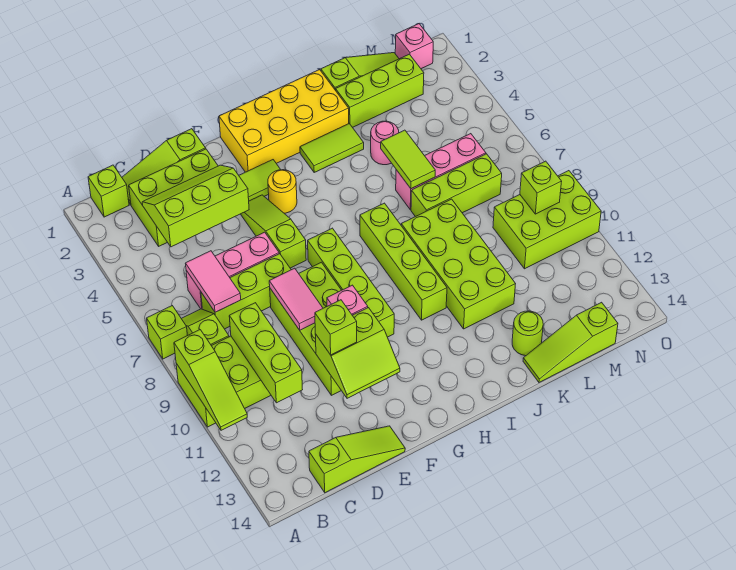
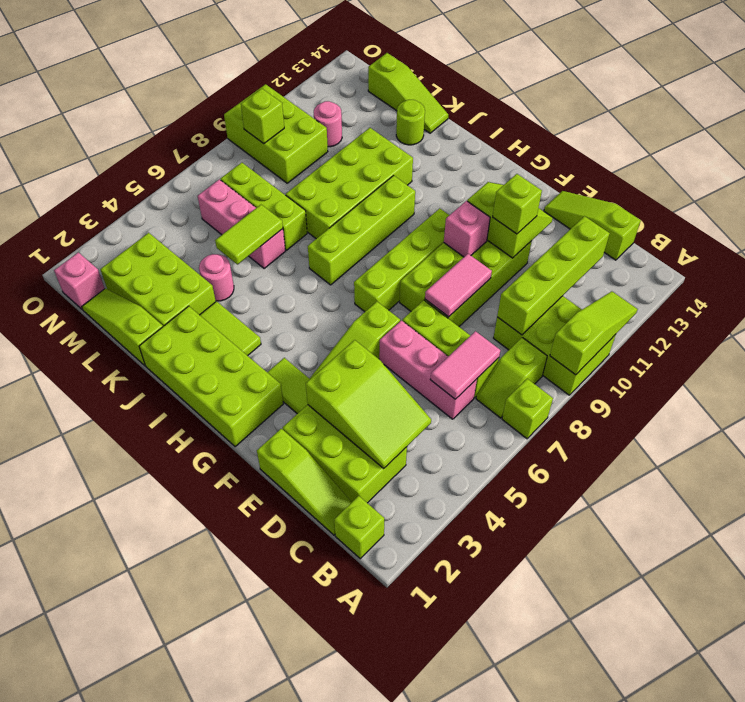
lime slope C3:E4 level 2 top 4 -> lime slope C3:E4 level 2 top E
lime brick C9:C11 level 2 -> lime brick C9:C12 level 2
yellow brick G1:J2 level 1 -> lime brick G1:J2 level 1
yellow round brick G4 level 1 -> none
lime brick K2:M2 level 1 -> lime brick K2:M3 level 1
none -> pink round brick M11 level 1

